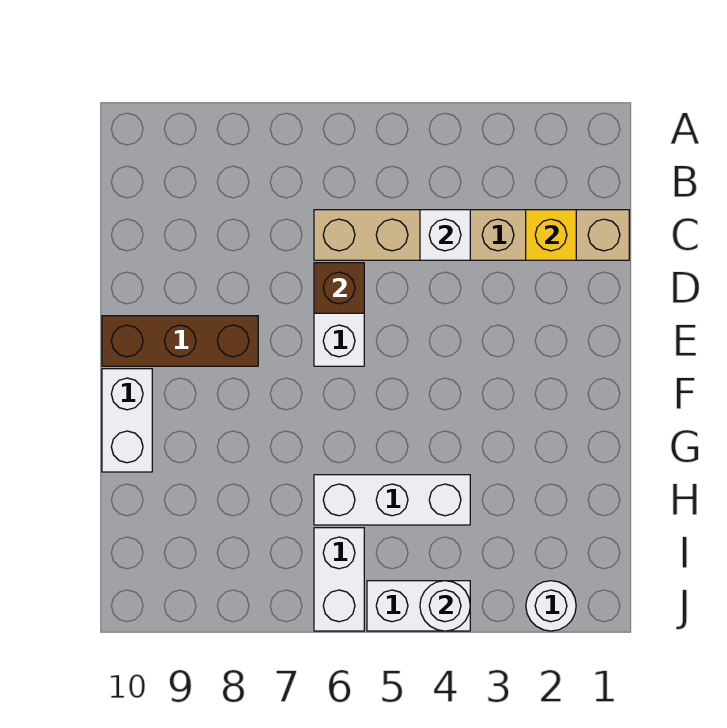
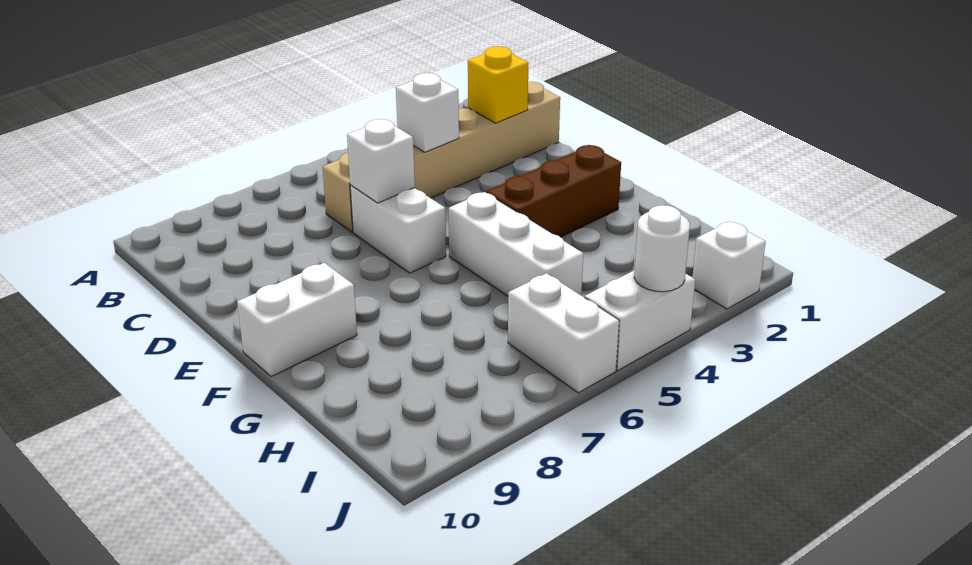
brown brick D6 level 2 -> white brick D6 level 2
brown brick E8:E10 level 1 -> brown brick F2:F4 level 1
white brick F10:G10 level 1 -> white brick F9:F10 level 1
white brick H4:H6 level 1 -> white brick F5:H5 level 1
white round brick J2 level 1 -> white brick J2 level 1

